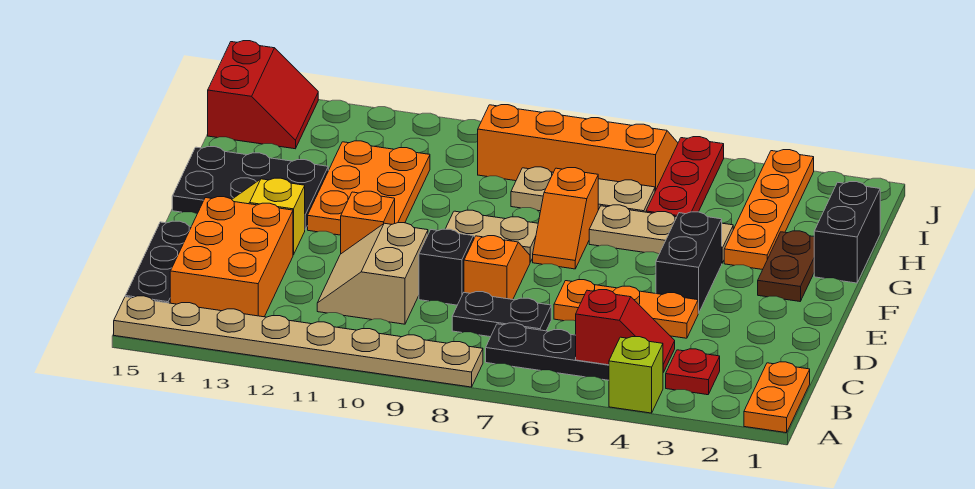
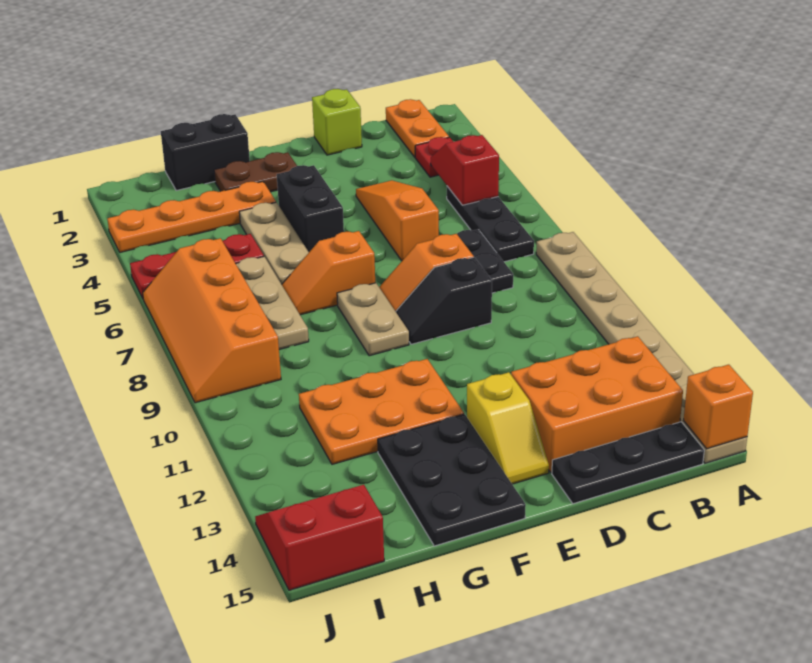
orange plate A1:B1 level 1 -> orange plate B1:B2 level 1
lime brick A4 level 1 -> lime brick D1 level 1
tan slope C10:D11 level 1 top 10 -> none
orange plate D4:D6 level 1 -> orange slope D4:D6 level 1 top 6
black brick E4:F4 level 1 -> black brick F4:F5 level 1
orange brick E11 level 1 -> orange brick A15 level 2
orange slope F7:G7 level 1 top G -> orange slope F7:G7 level 1 top F

